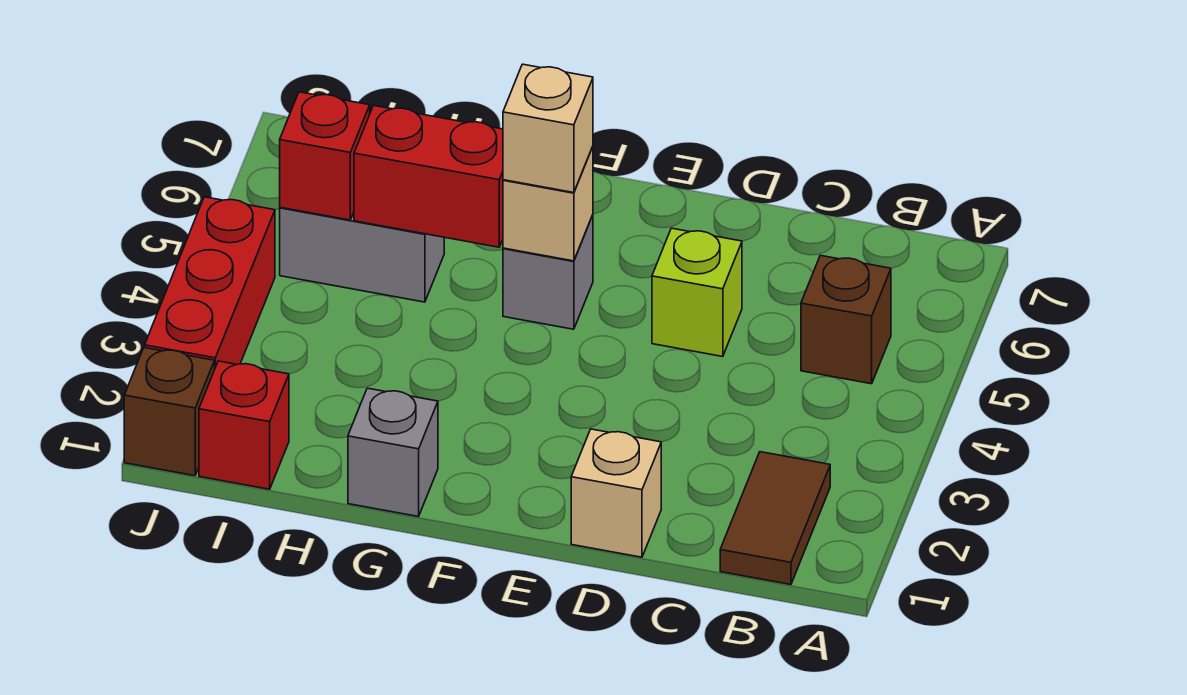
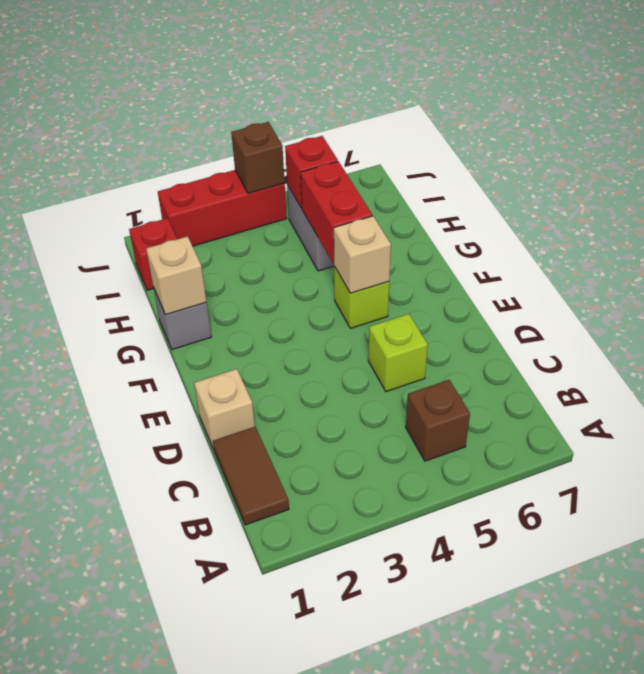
brown tile B1:B2 level 1 -> brown tile B1:C1 level 1
grey brick F5 level 1 -> lime brick F5 level 1
tan brick F5 level 3 -> tan brick G1 level 2
brown brick J1 level 1 -> brown brick J4 level 2

